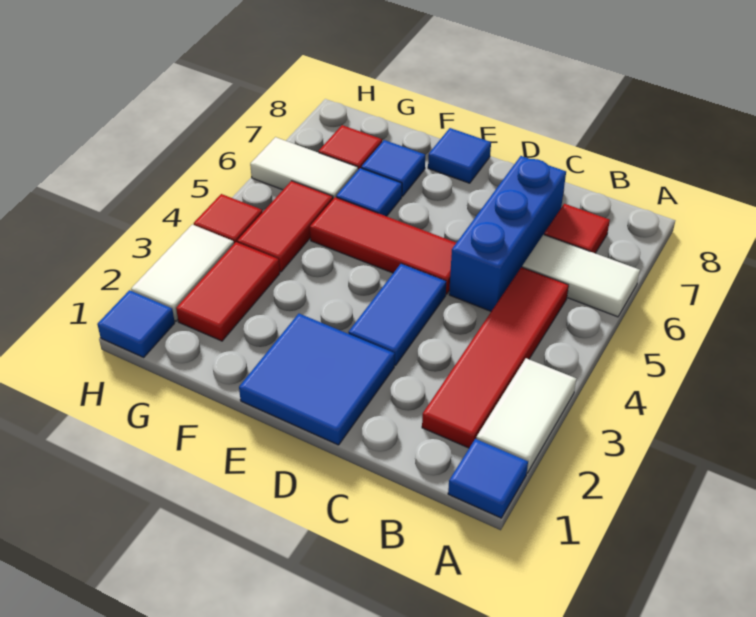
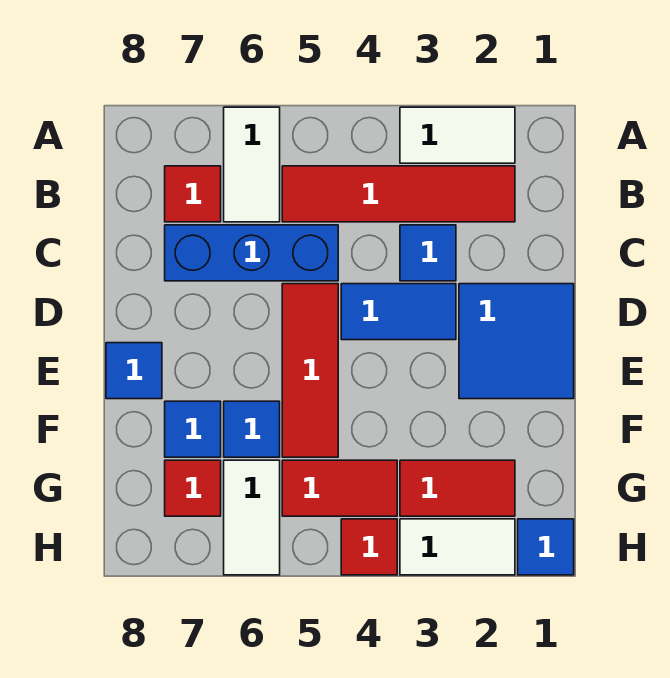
blue tile A1 level 1 -> blue tile C3 level 1

